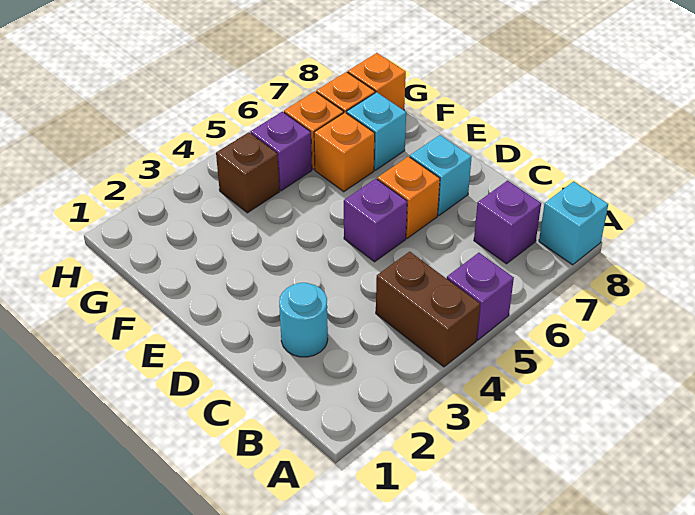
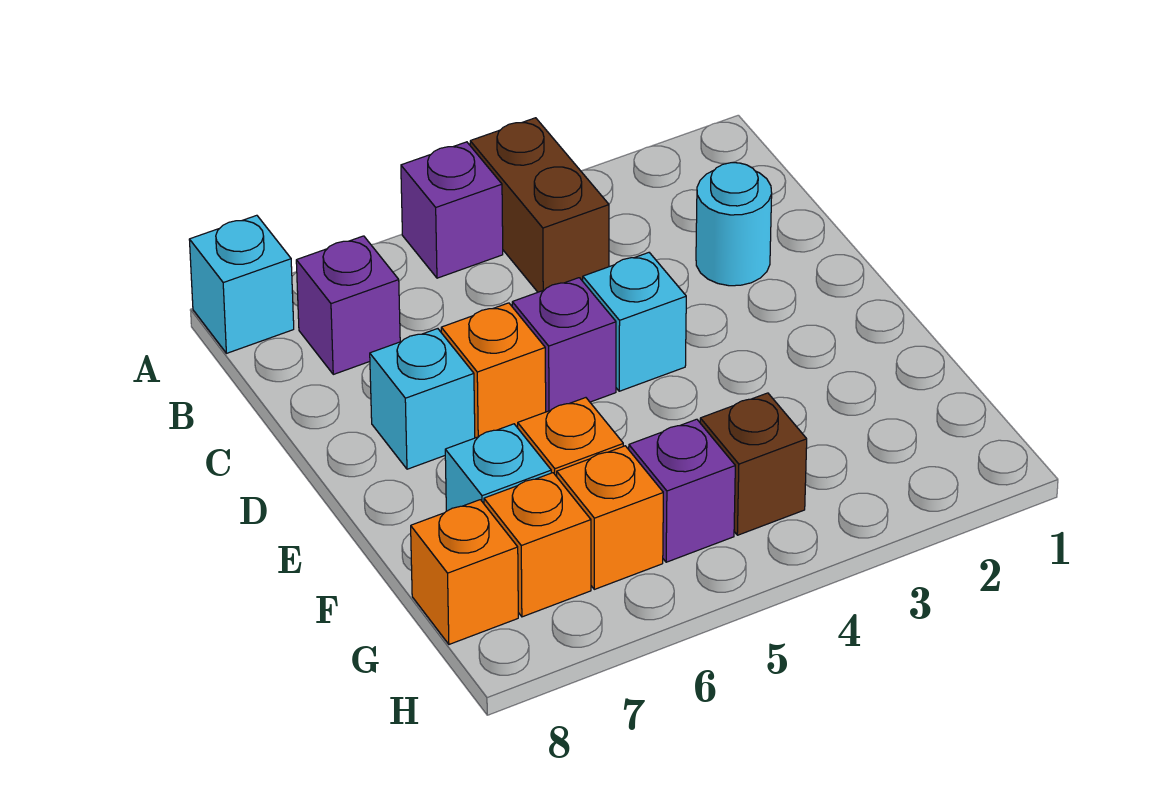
none -> cyan brick D4 level 1

